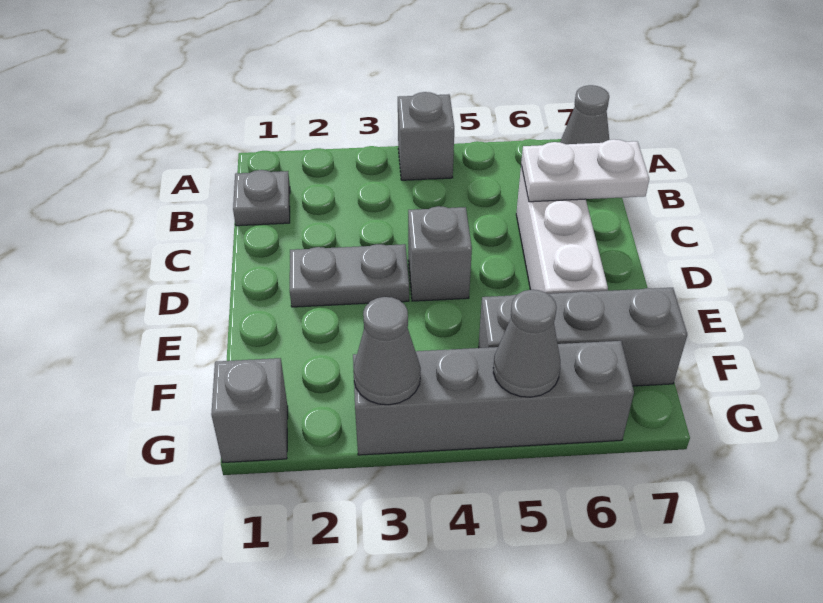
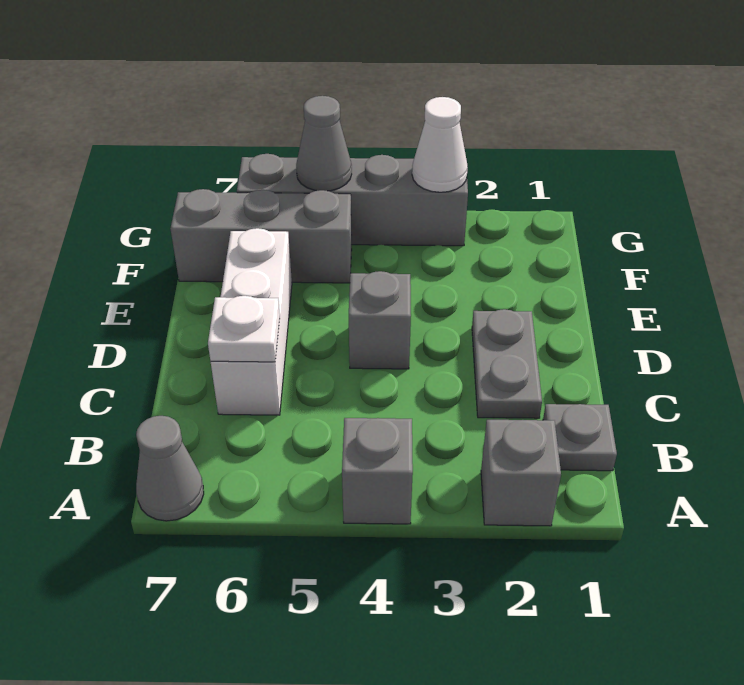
white plate C6:C7 level 2 -> white plate C6 level 2
grey plate D2:D3 level 1 -> grey plate C2:D2 level 1
grey brick G1 level 1 -> grey brick A2 level 1
grey cone G3 level 2 -> white cone G3 level 2

